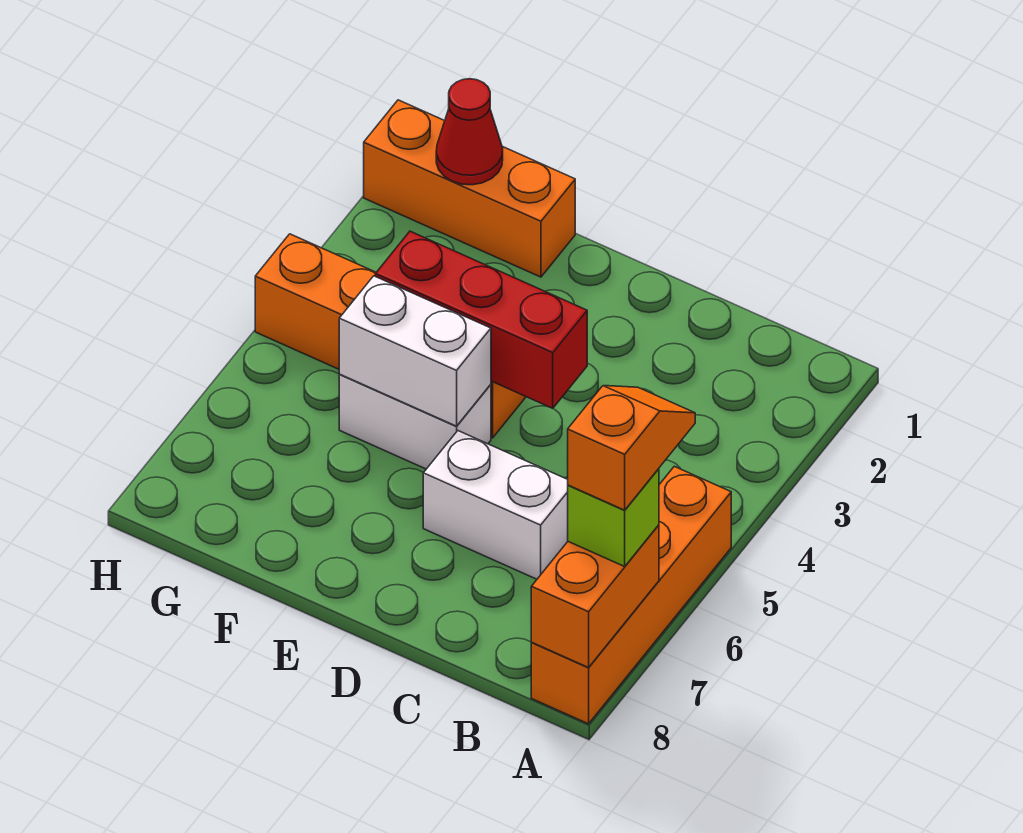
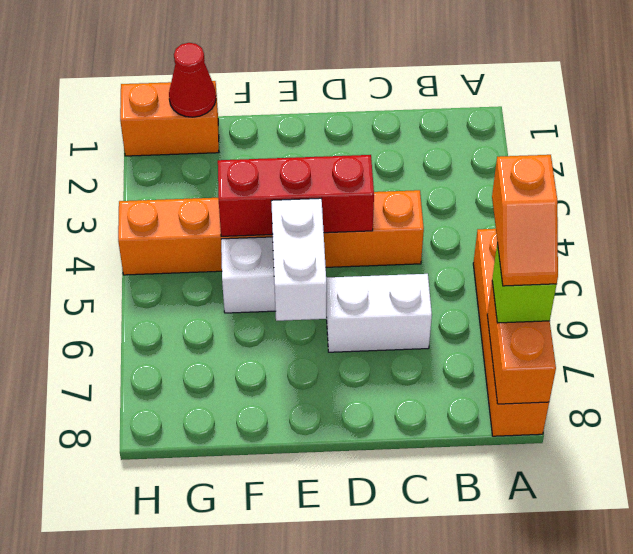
orange slope A6:A7 level 4 top 7 -> orange slope A6:A7 level 4 top 6
orange brick E4:H4 level 1 -> orange brick C4:H4 level 1
white brick E5:F5 level 2 -> white brick E5:E6 level 2
orange brick F1:H1 level 1 -> orange brick G1:H1 level 1

